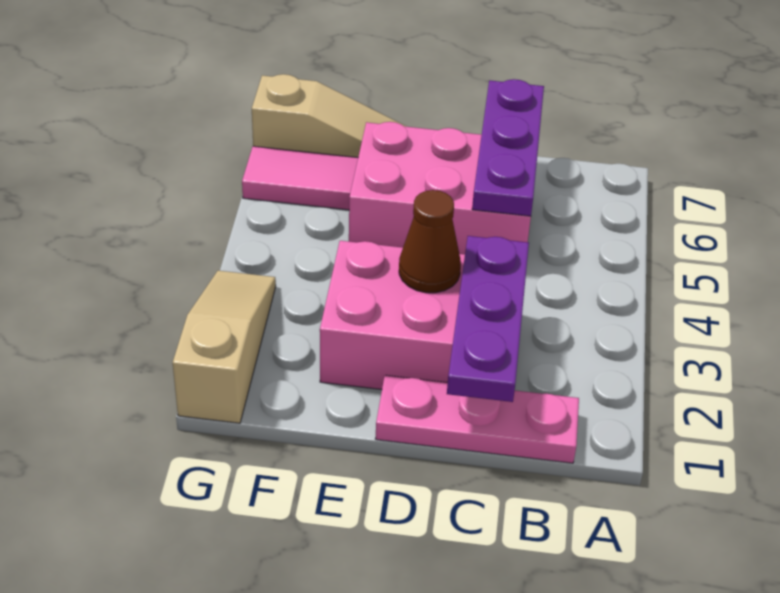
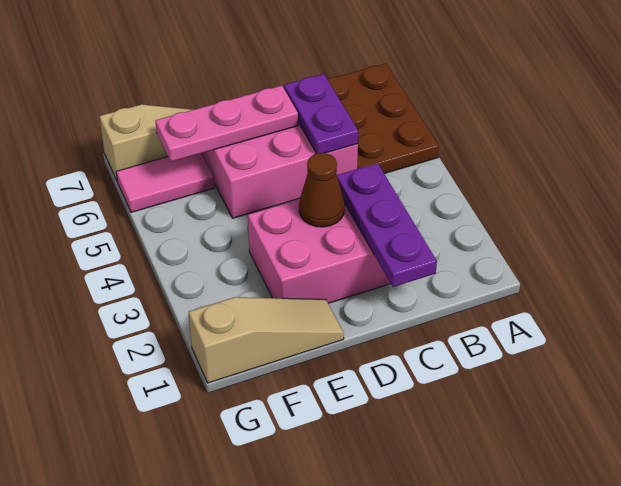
none -> brown plate A5:B7 level 1
pink plate B1:D1 level 1 -> pink plate D6:F6 level 2
purple plate C5:C7 level 2 -> purple plate C5:C6 level 2
tan slope G1:G3 level 1 top 1 -> tan slope E1:G1 level 1 top G

